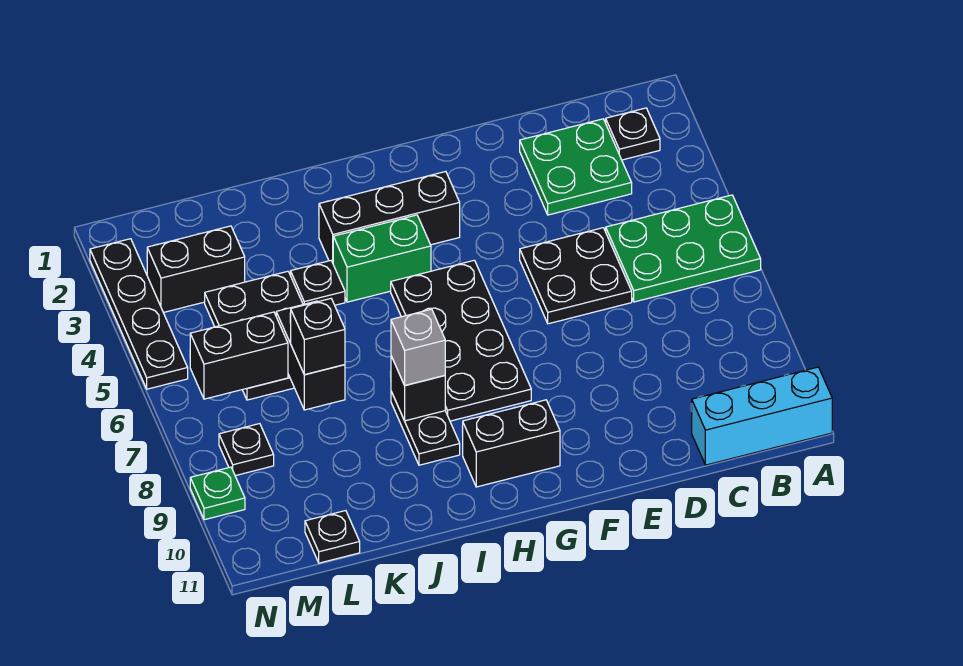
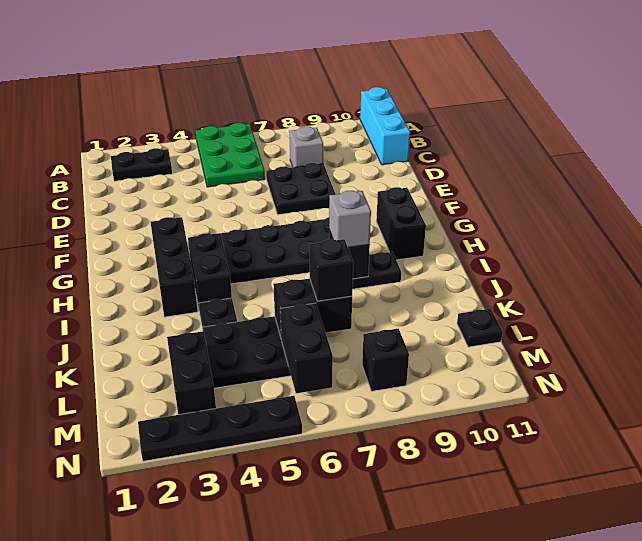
black plate B2 level 1 -> black plate B2:B3 level 1
green plate C2:D3 level 1 -> none
none -> grey brick C8 level 1
black plate D5:E6 level 1 -> black plate D7:E8 level 1
green brick H4:I4 level 1 -> black brick H4:I4 level 1
black plate M8 level 1 -> black brick M8 level 1
green plate N9 level 1 -> none

